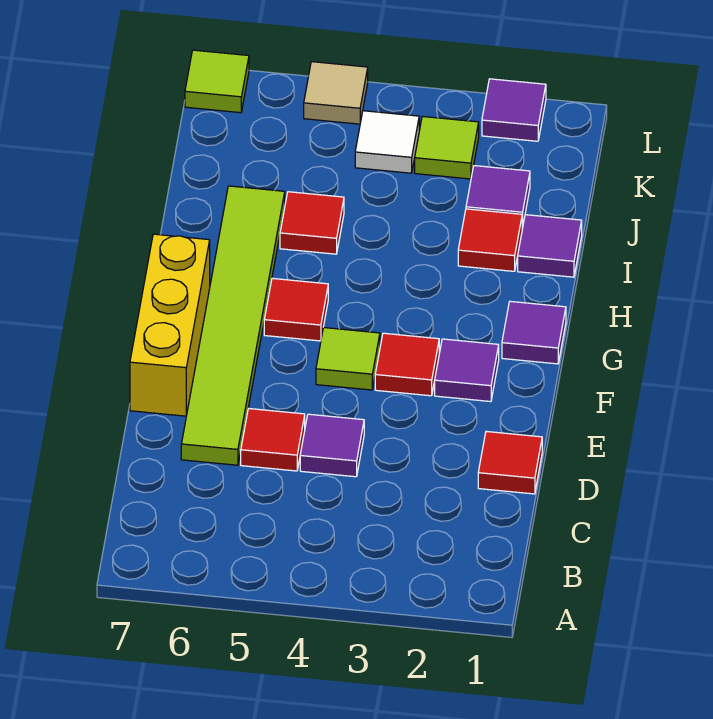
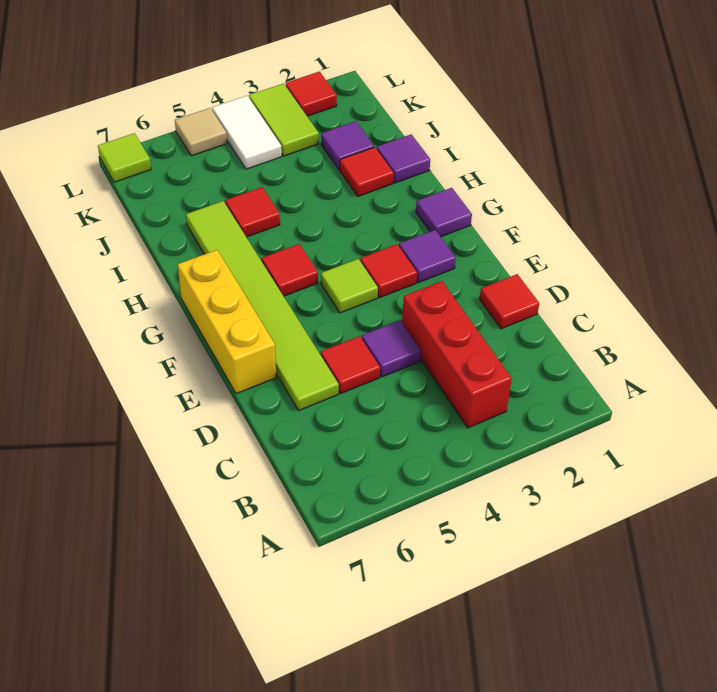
none -> red brick B3:D3 level 1
lime tile K3 level 1 -> lime tile K3:L3 level 1
white tile K4 level 1 -> white tile K4:L4 level 1
purple tile L2 level 1 -> red tile L2 level 1

